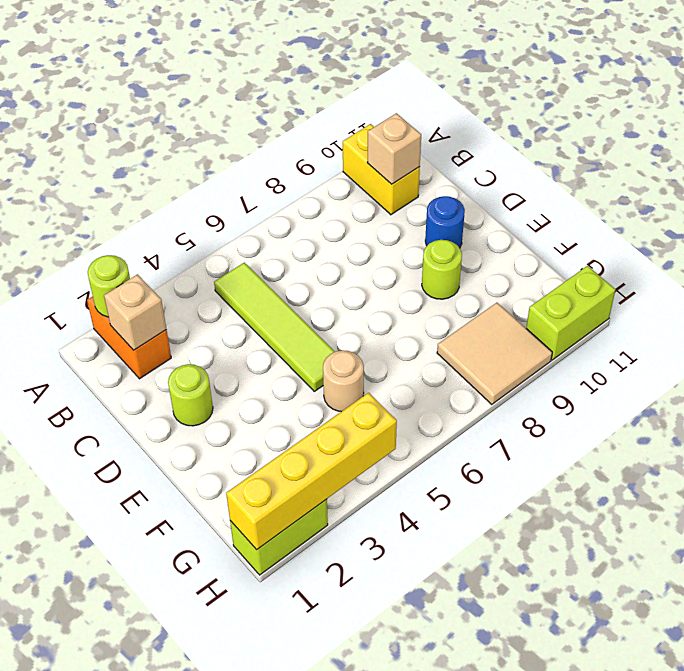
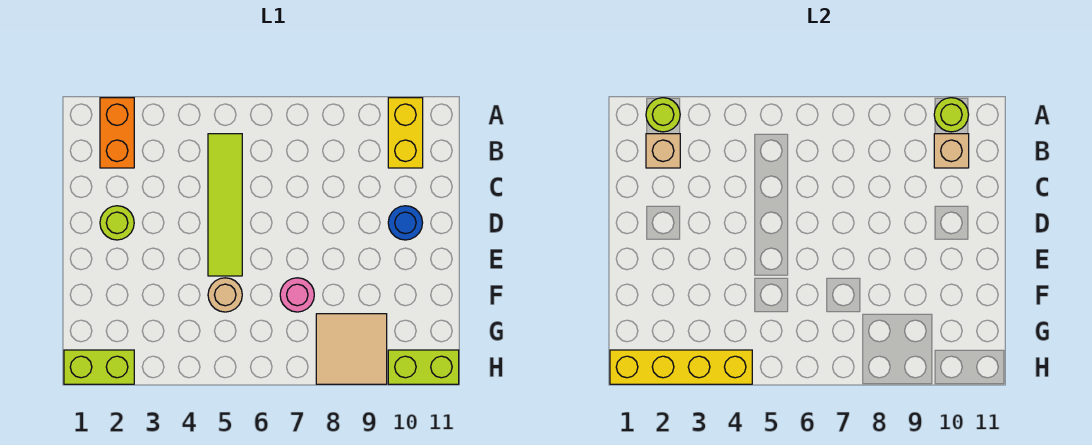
lime round brick E9 level 1 -> lime round brick A10 level 2
none -> pink round brick F7 level 1

